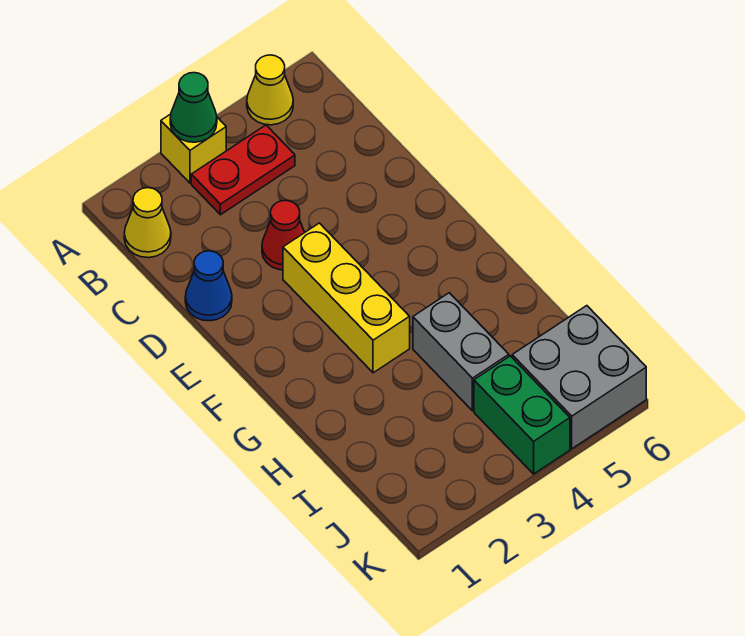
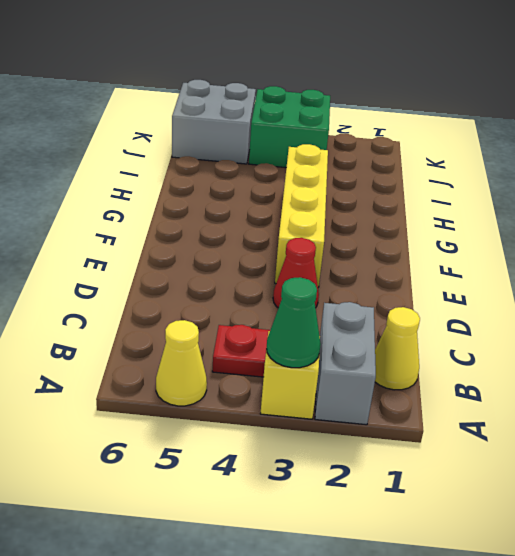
blue cone D1 level 1 -> none
yellow brick E3:G3 level 1 -> yellow brick E3:H3 level 1
grey brick H4:I4 level 1 -> grey brick A2:B2 level 1
green brick J4:K4 level 1 -> green brick J3:K4 level 1

